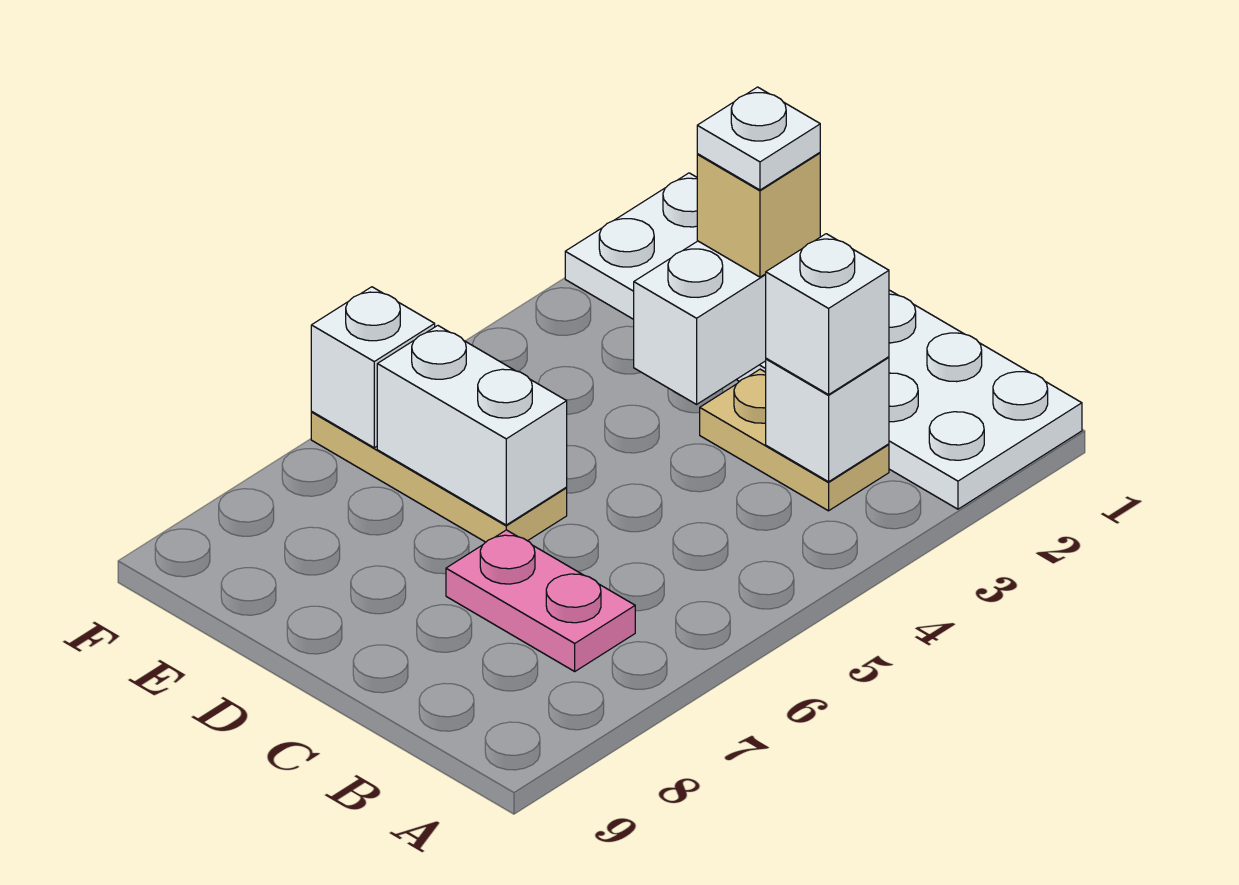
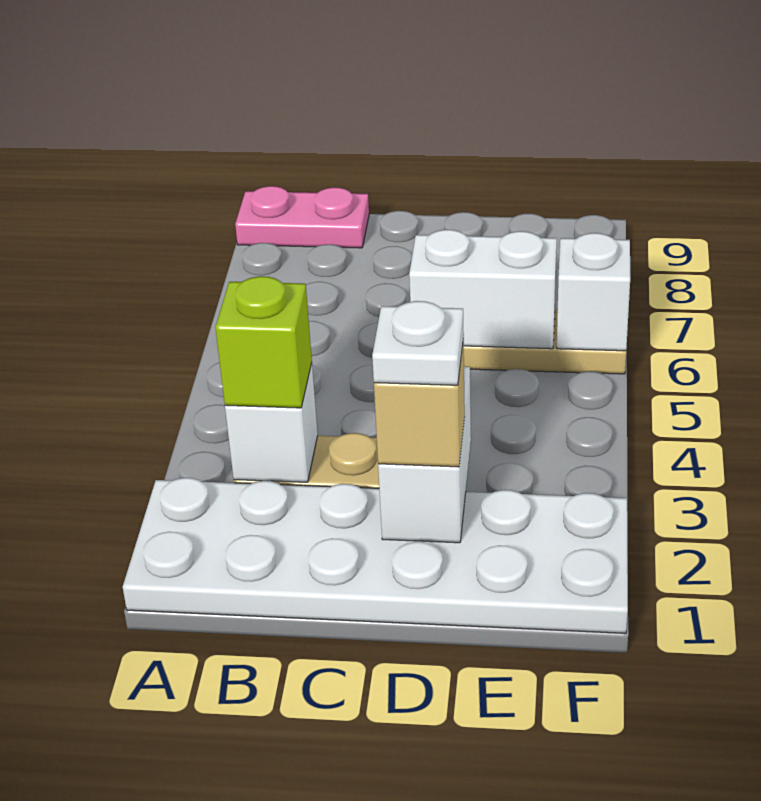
white brick B3 level 3 -> lime brick B3 level 3
pink plate B7:C7 level 1 -> pink plate A9:B9 level 1

